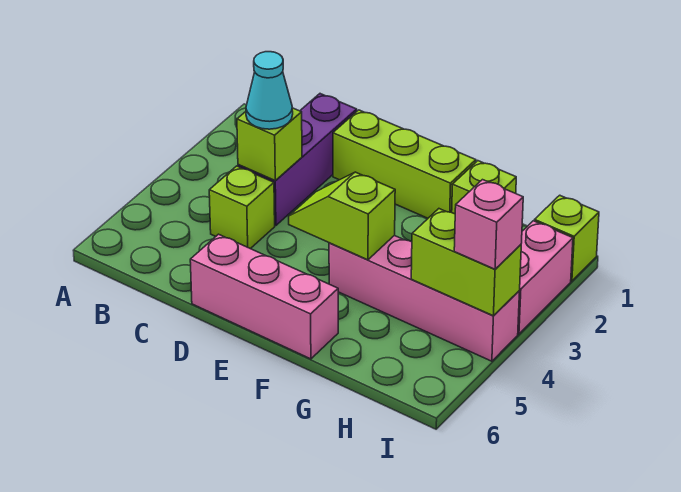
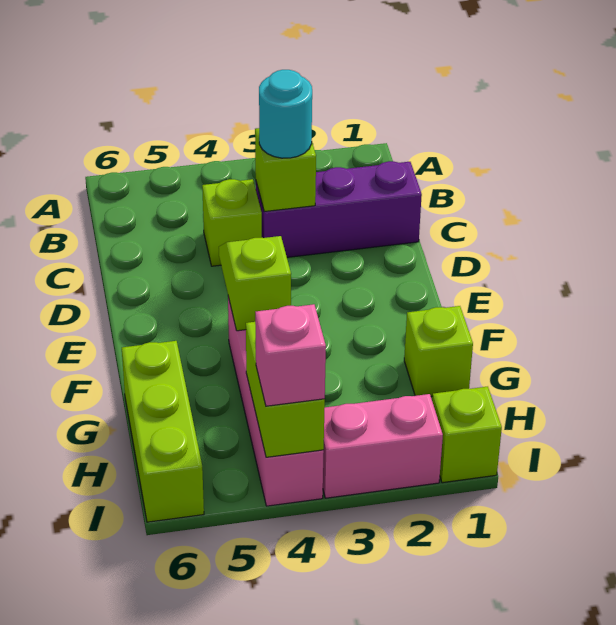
cyan cone C3 level 3 -> cyan round brick C3 level 3
lime brick D1:F1 level 1 -> lime brick G6:I6 level 1
pink brick D6:F6 level 1 -> none

